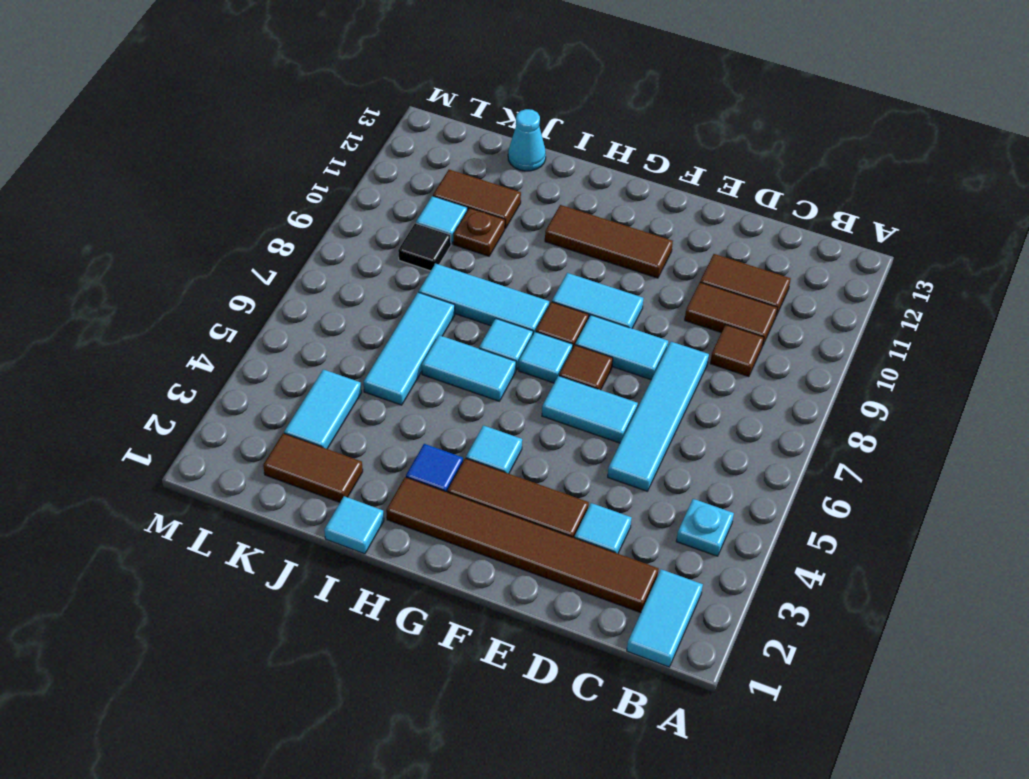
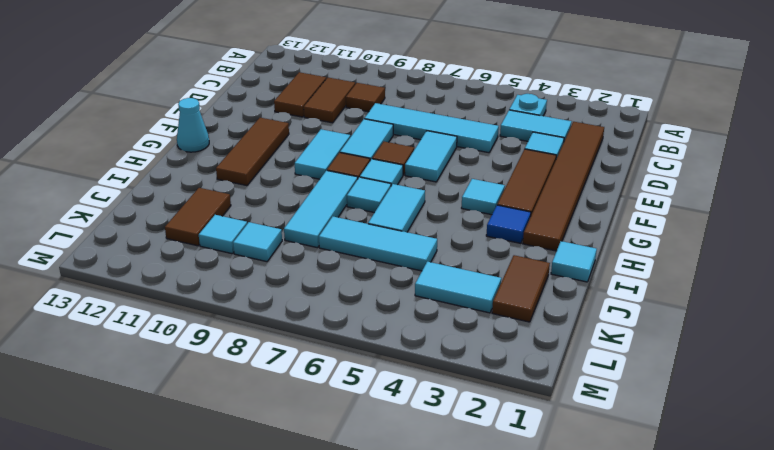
cyan tile B1:B2 level 1 -> cyan tile C3:C4 level 1
brown plate J10 level 1 -> none
cyan cone J13 level 1 -> cyan cone G13 level 1
black tile K9 level 1 -> cyan tile K9 level 1

